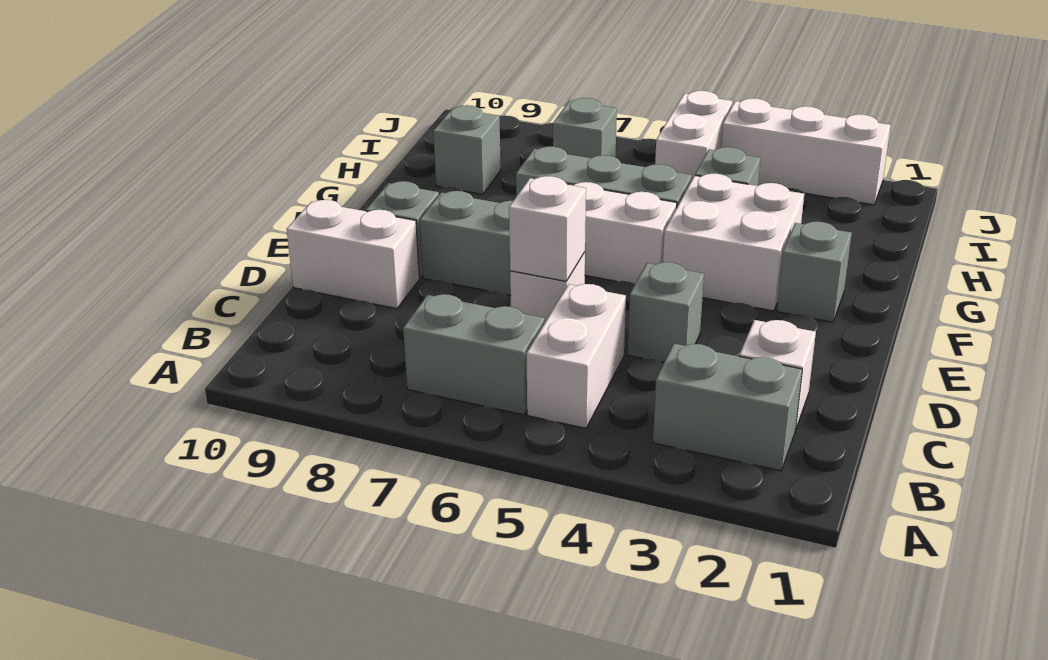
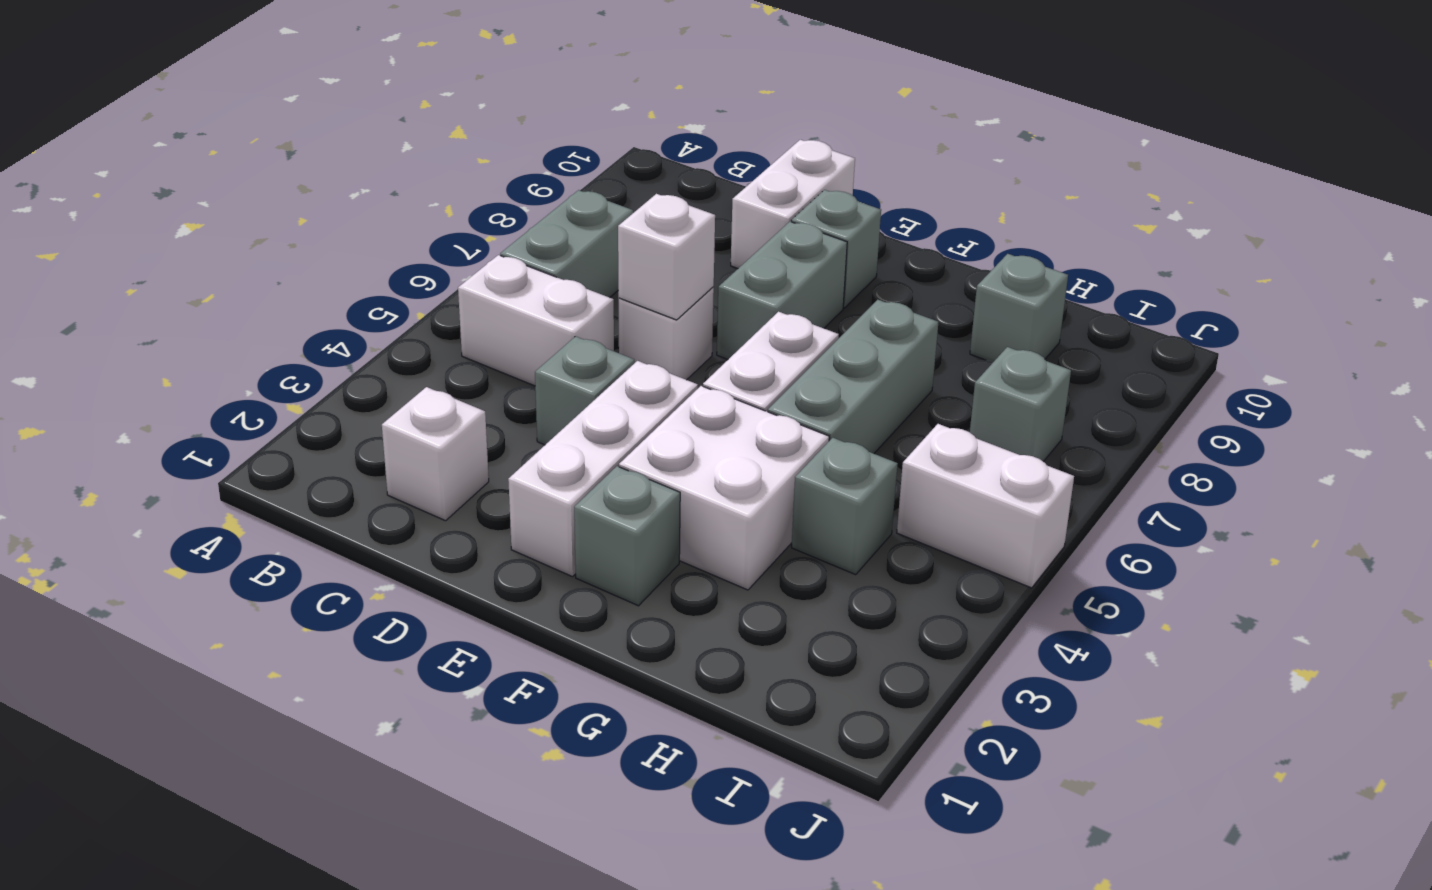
grey brick B2:B3 level 1 -> none
white brick J2:J4 level 1 -> white brick E2:E4 level 1

